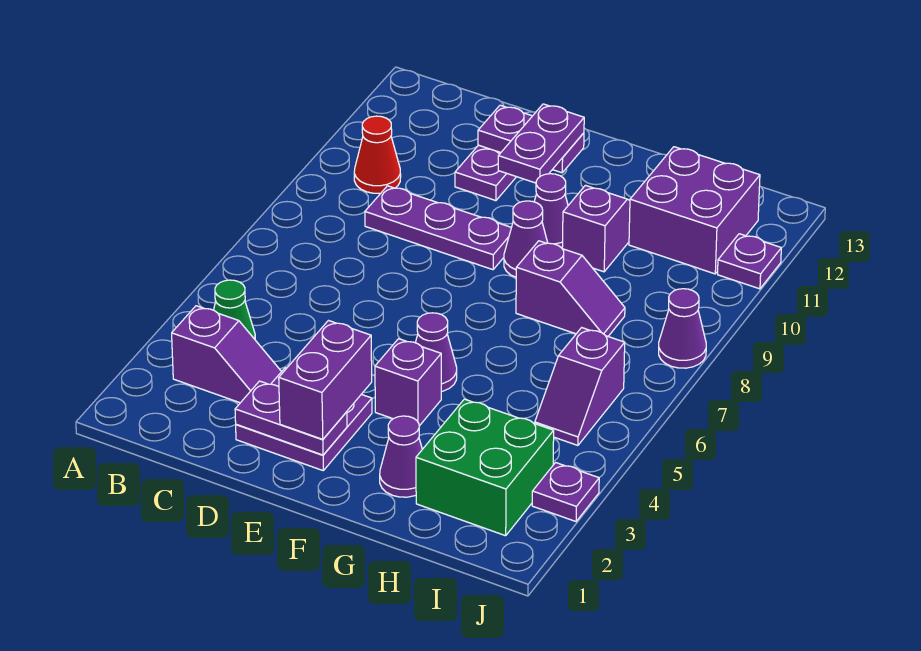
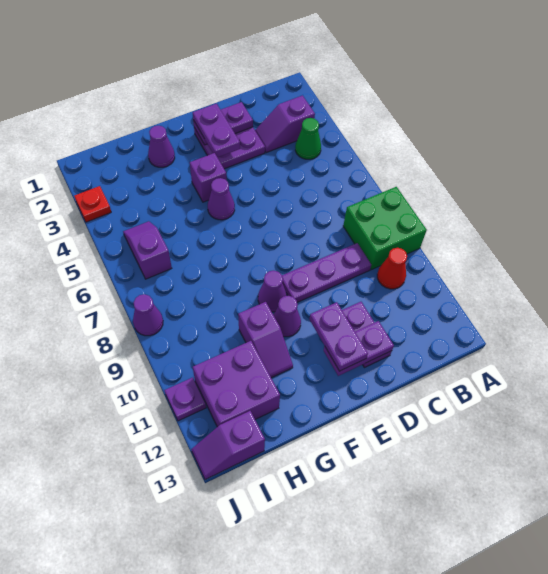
purple brick E2:E3 level 3 -> purple plate E2:E3 level 3
purple slope G8:H8 level 1 top G -> purple slope I13:J13 level 1 top I
green brick H2:I3 level 1 -> green brick A8:B9 level 1
purple plate J3 level 1 -> red plate J3 level 1

